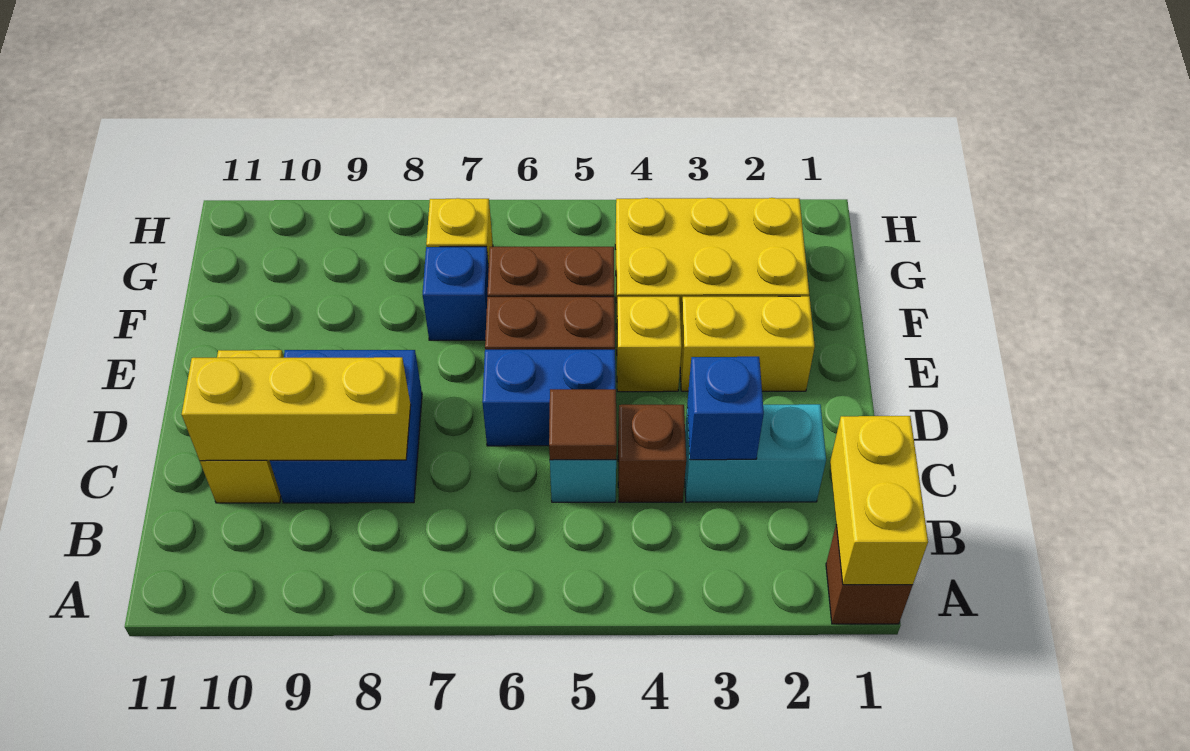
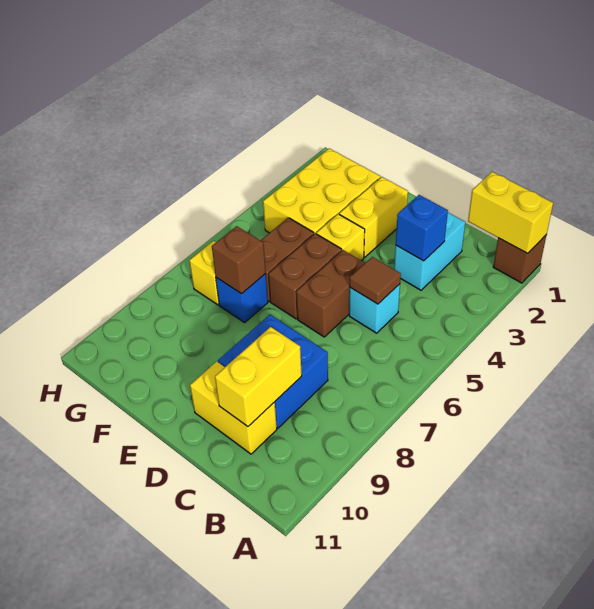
brown brick C4 level 1 -> brown brick F7 level 2
yellow brick C8:C10 level 2 -> yellow brick C9:C10 level 2
blue brick D5:D6 level 1 -> brown brick D5:D6 level 1

